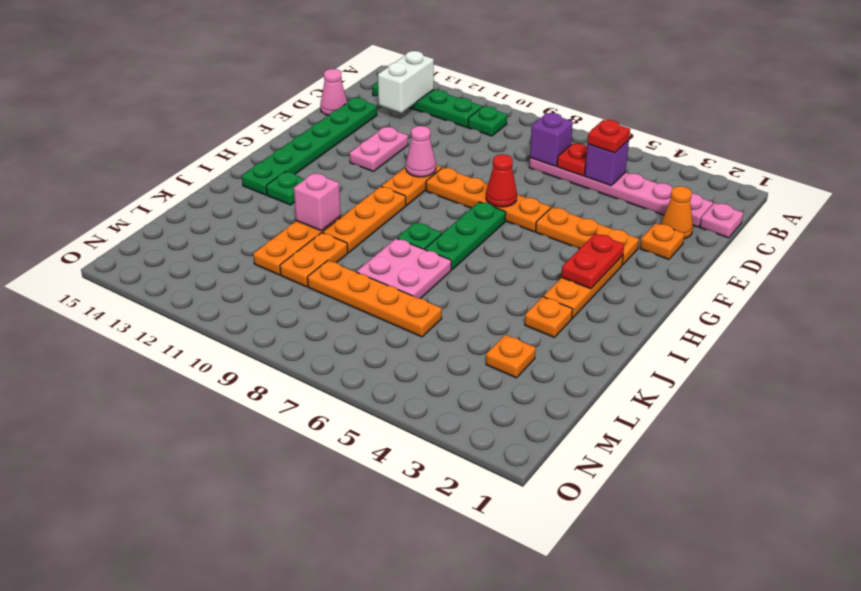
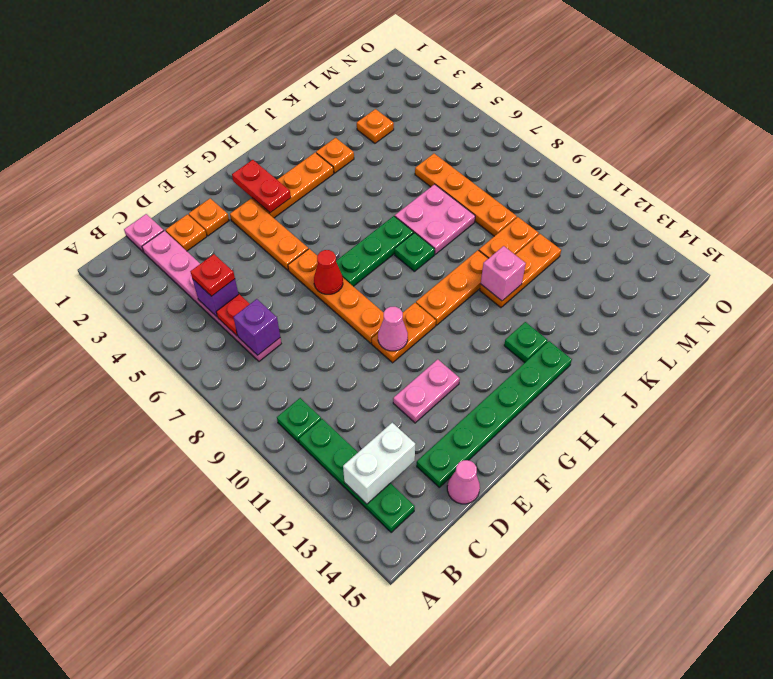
orange cone D2 level 1 -> orange plate D2 level 1
red plate G3:H3 level 2 -> red plate G2:G3 level 2

